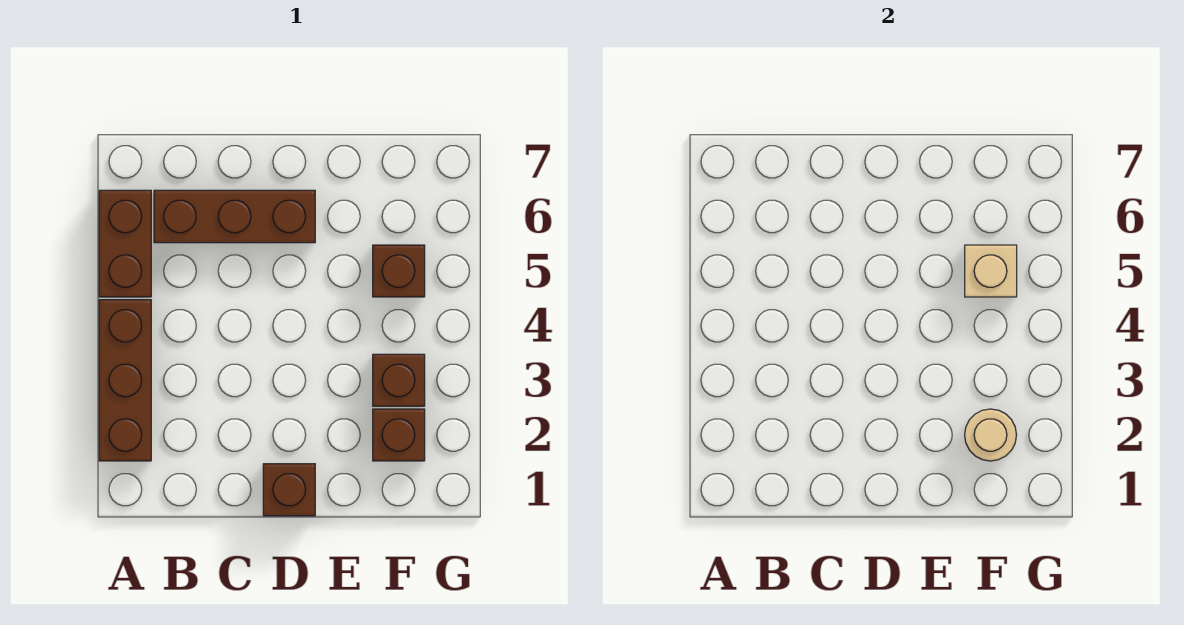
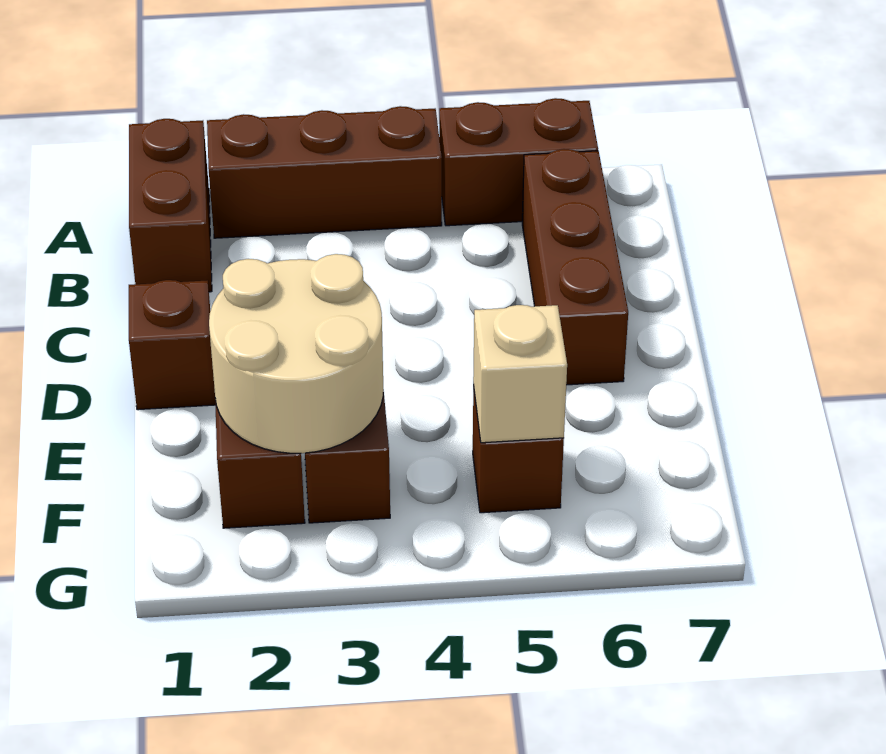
none -> brown brick A1:B1 level 1
tan round brick F2 level 2 -> tan round brick E2:F3 level 2

